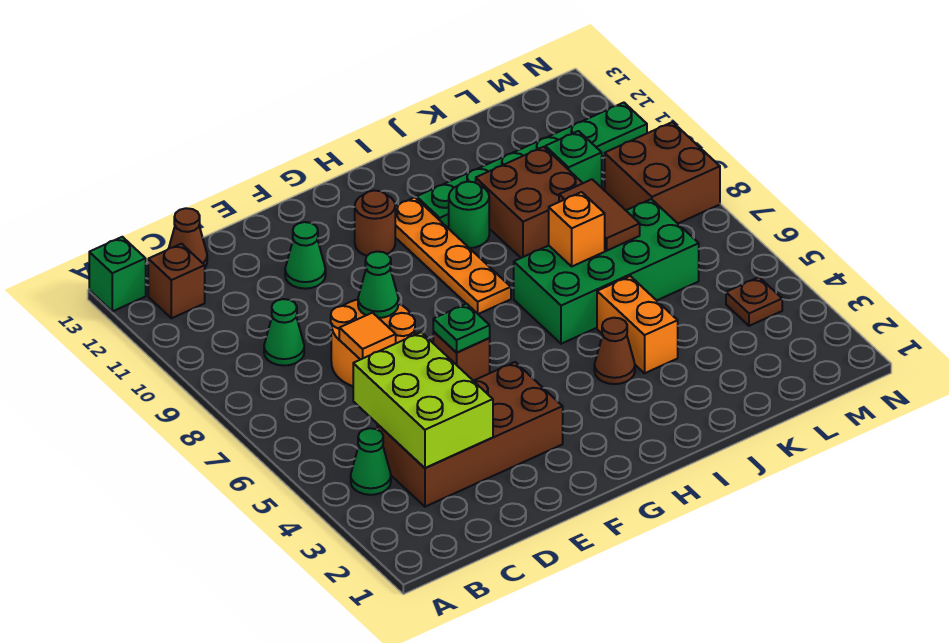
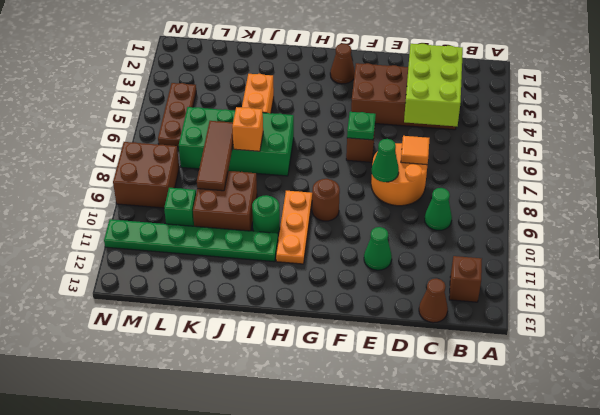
green brick A13 level 1 -> none
green cone B4 level 1 -> none
brown round brick G11 level 1 -> brown round brick G9 level 1
orange plate H8:H11 level 1 -> orange plate H9:H11 level 1
brown cone I4 level 1 -> brown cone G2 level 1
brown tile K7:K8 level 2 -> brown tile K7:K9 level 2
brown plate M4 level 1 -> brown plate M4:M6 level 1

